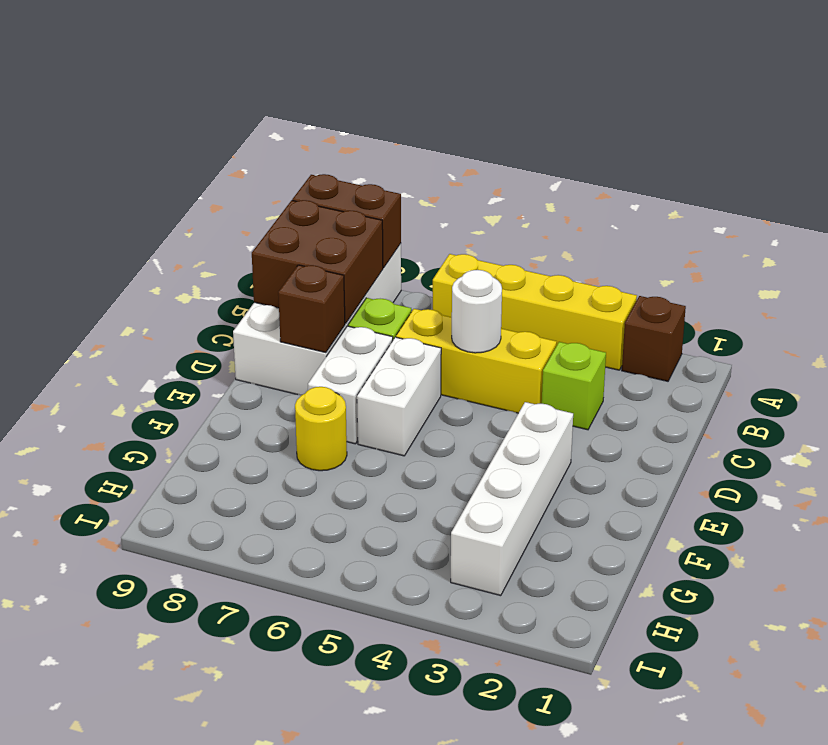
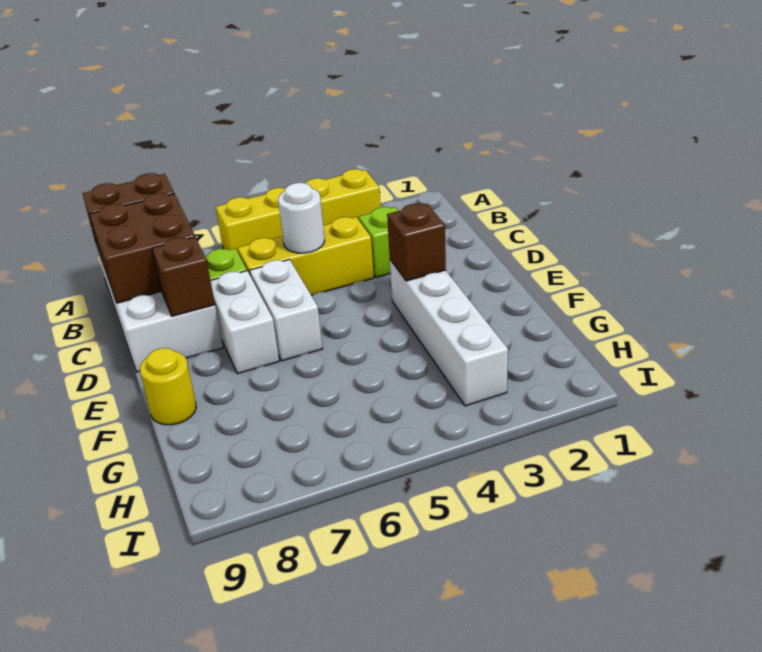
brown brick A2 level 1 -> brown brick E3 level 2
yellow round brick F7 level 1 -> yellow round brick F9 level 1

